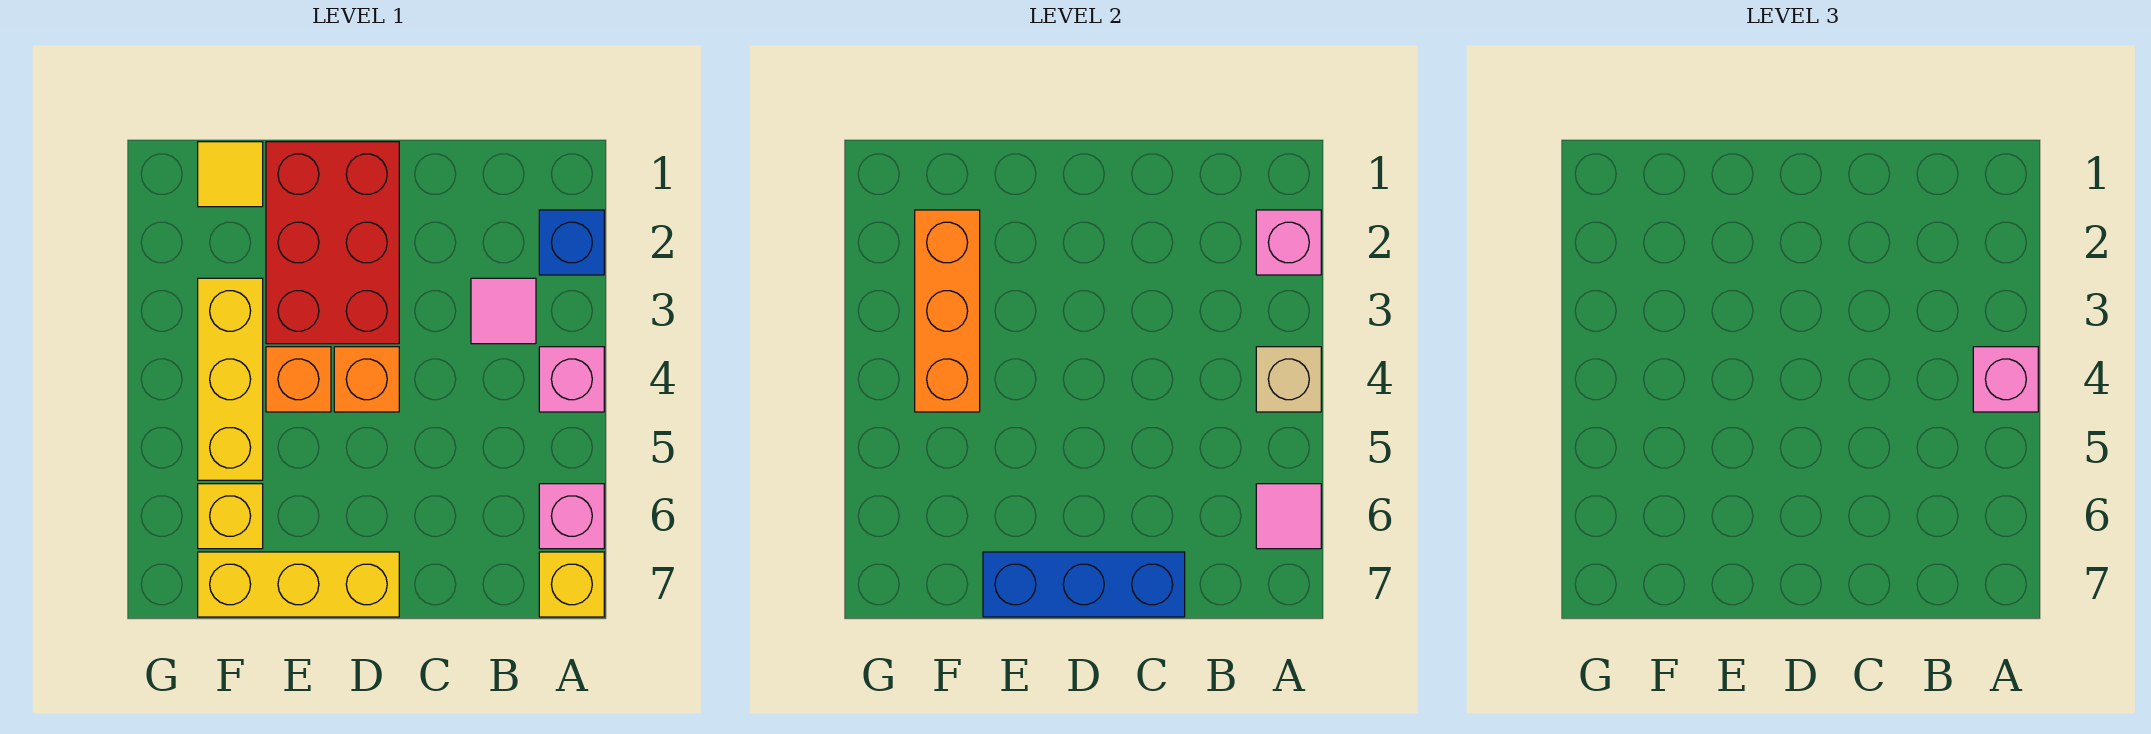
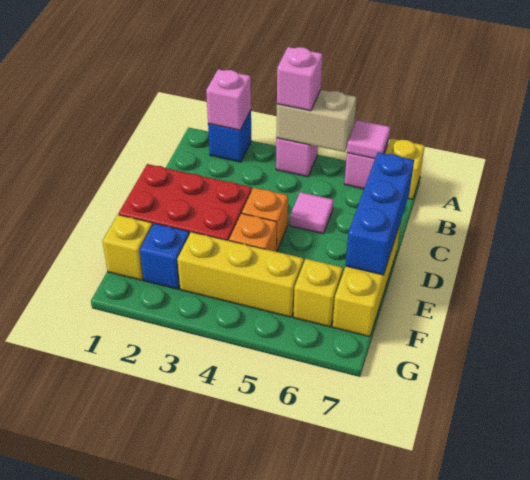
tan brick A4 level 2 -> tan brick A4:A5 level 2
pink tile B3 level 1 -> pink tile C5 level 1
yellow tile F1 level 1 -> yellow brick F1 level 1
none -> blue brick F2 level 1
orange brick F2:F4 level 2 -> none

